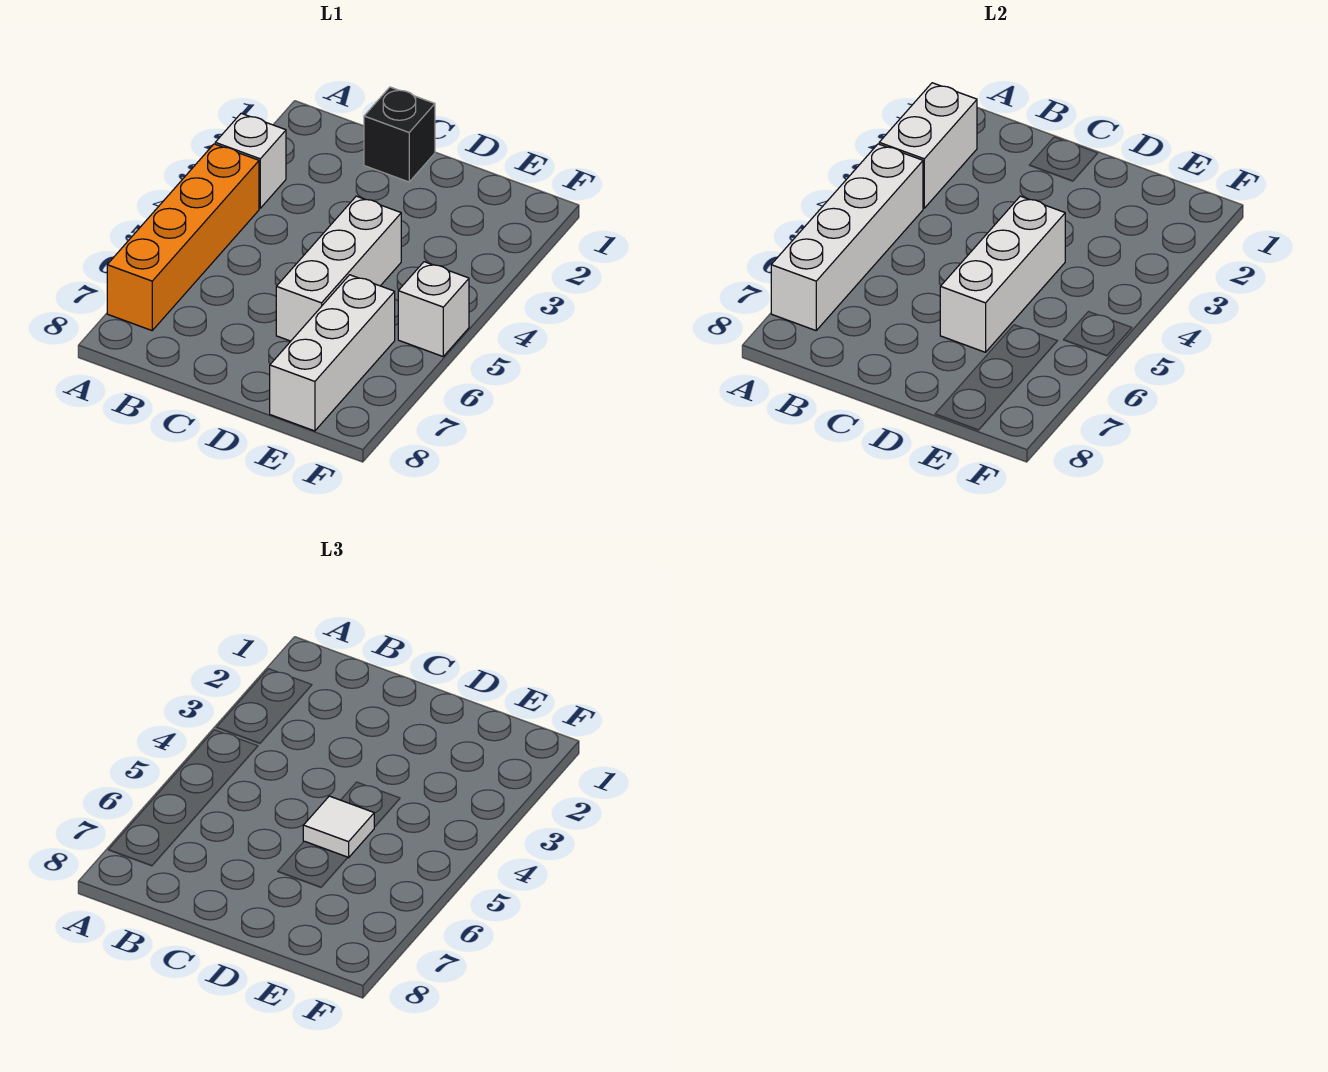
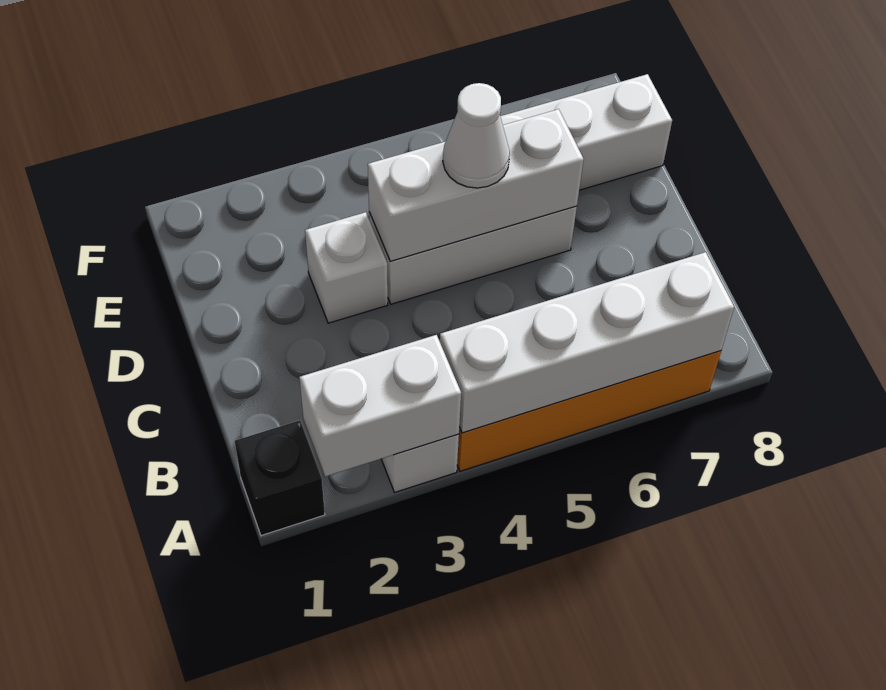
black brick C1 level 1 -> black brick A1 level 1
white tile D5 level 3 -> white cone D5 level 3
white brick F5 level 1 -> white brick D3 level 1

